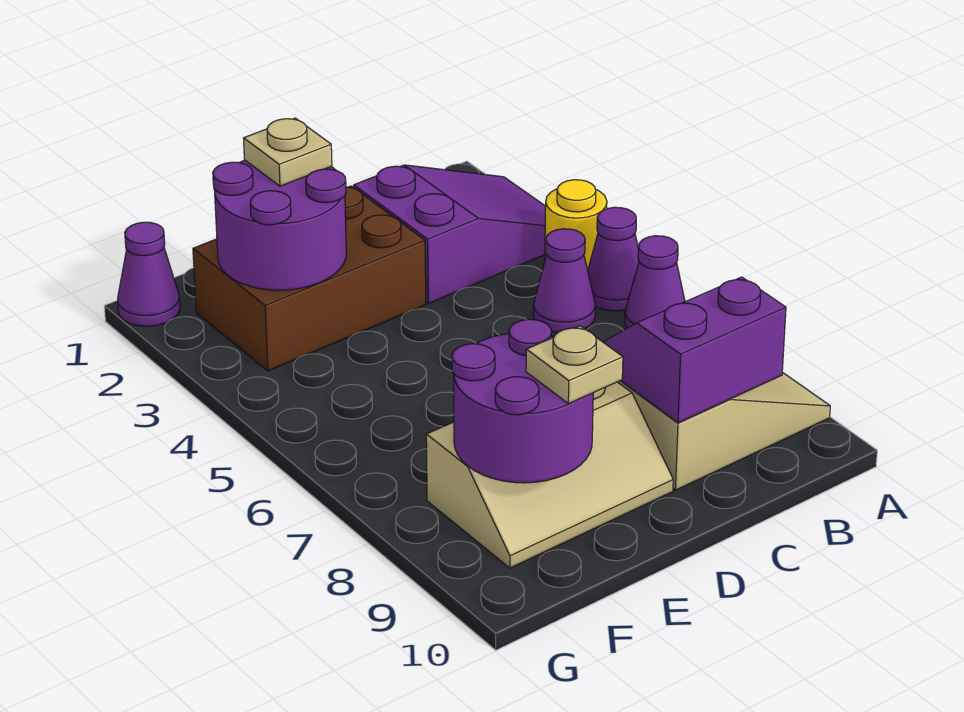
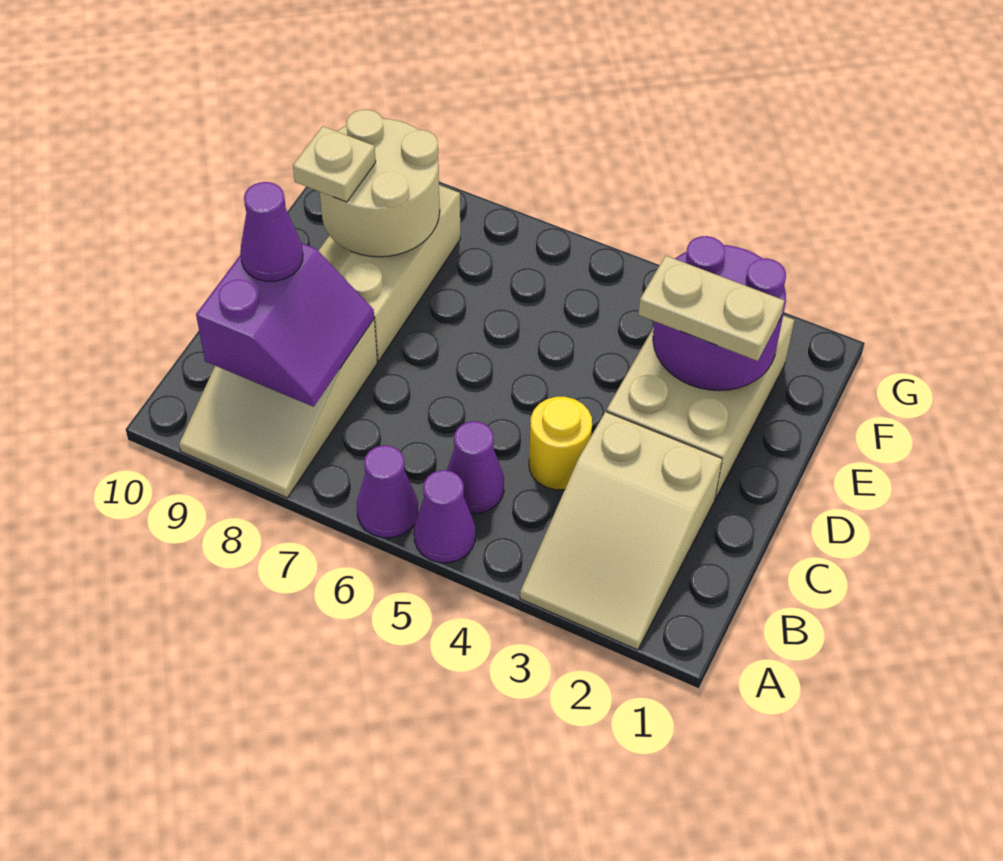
purple slope A2:C3 level 1 top C -> tan slope A2:C3 level 1 top C
yellow round brick A4 level 1 -> yellow round brick C4 level 1
brown brick D2:F3 level 1 -> tan brick D2:F3 level 1
tan plate E2 level 3 -> tan plate E2:E3 level 3
purple round brick E8:F9 level 2 -> tan round brick E8:F9 level 2
purple cone G1 level 1 -> purple cone C9 level 3

